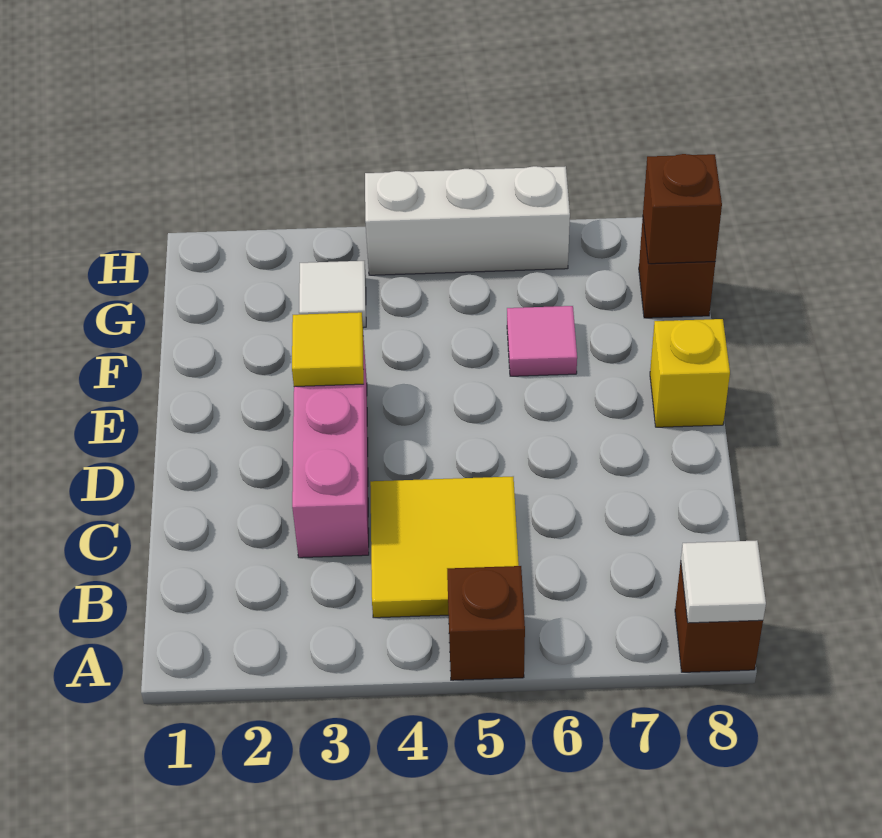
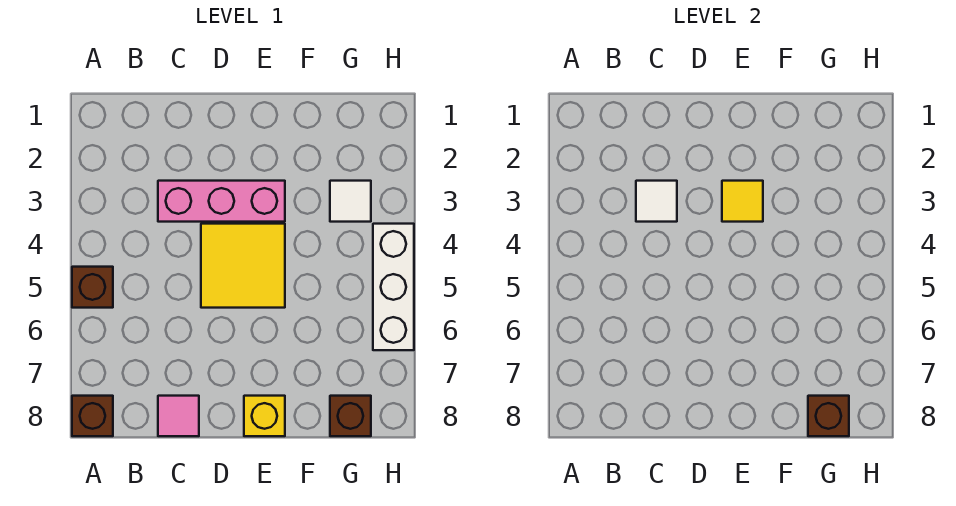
white tile A8 level 2 -> white tile C3 level 2
yellow tile B4:C5 level 1 -> yellow tile D4:E5 level 1
pink tile F6 level 1 -> pink tile C8 level 1

